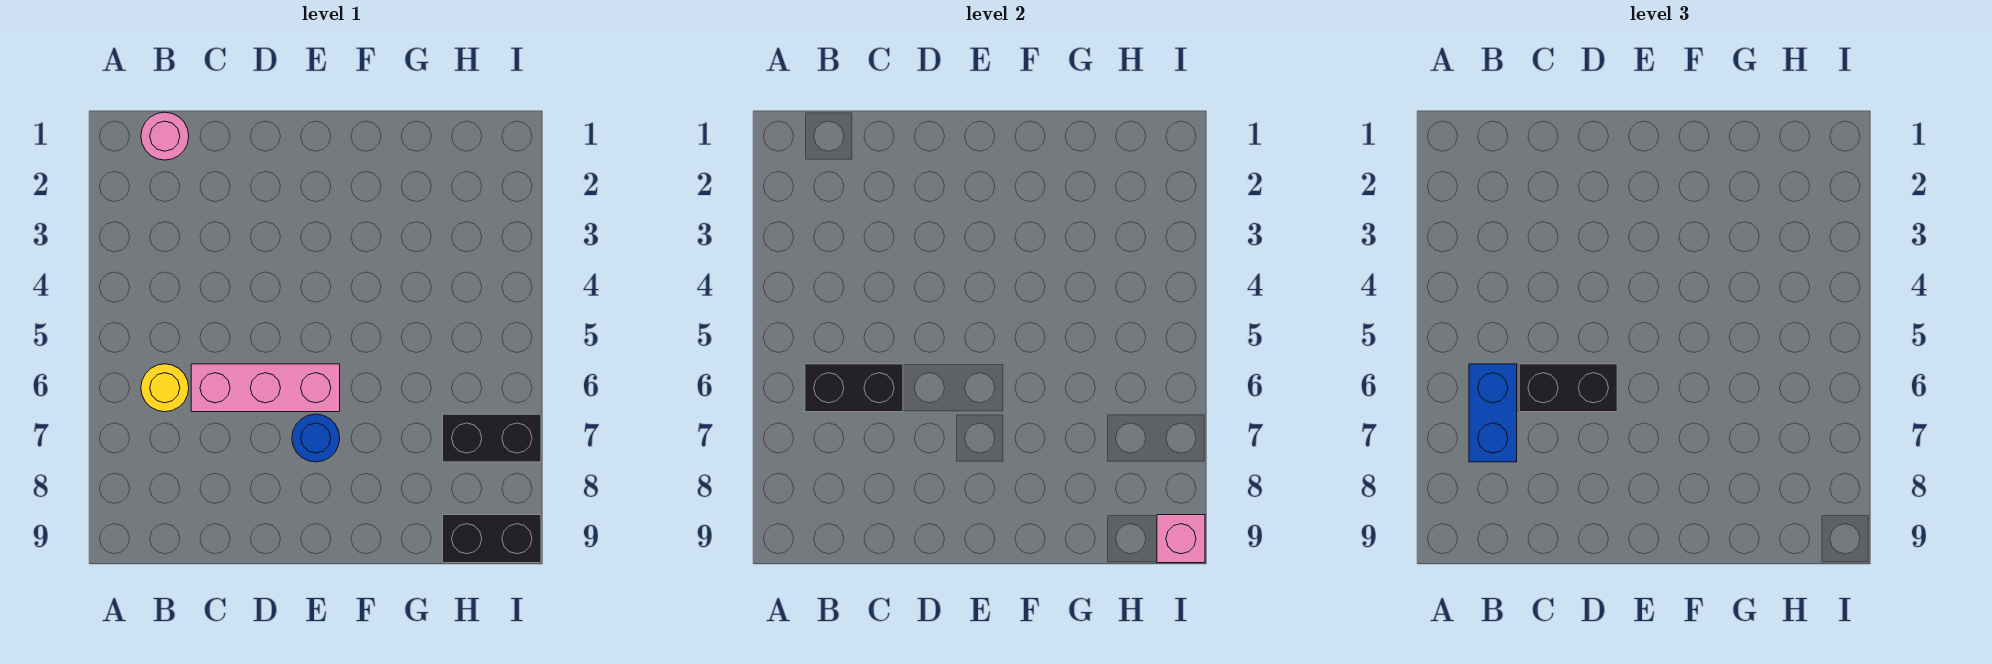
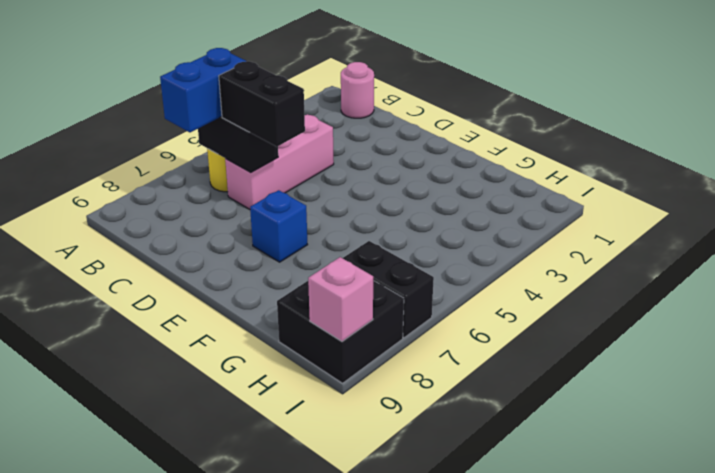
pink brick C6:E6 level 1 -> pink brick C4:C6 level 1
blue round brick E7 level 1 -> blue brick E7 level 1
black brick H9:I9 level 1 -> black brick H8:I9 level 1

